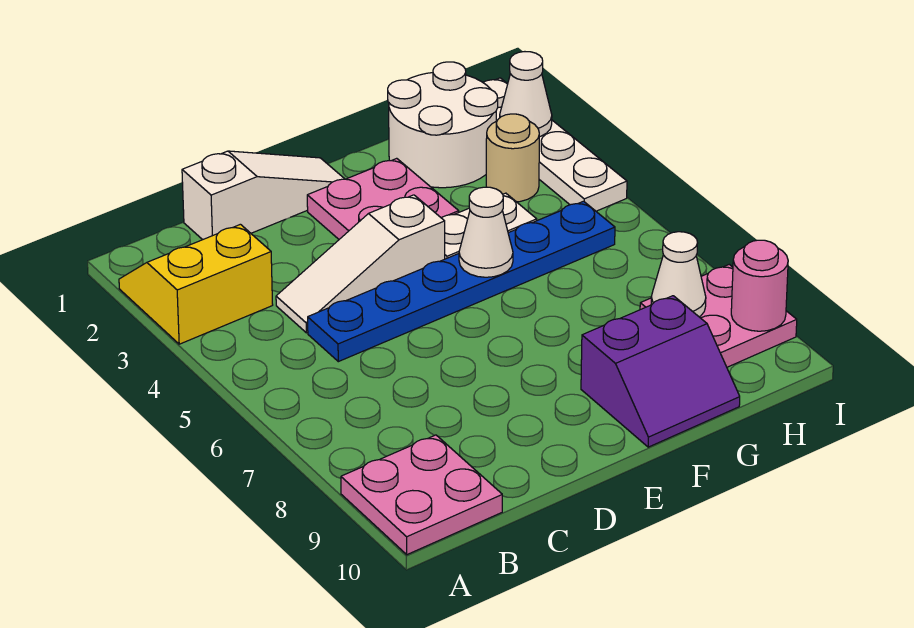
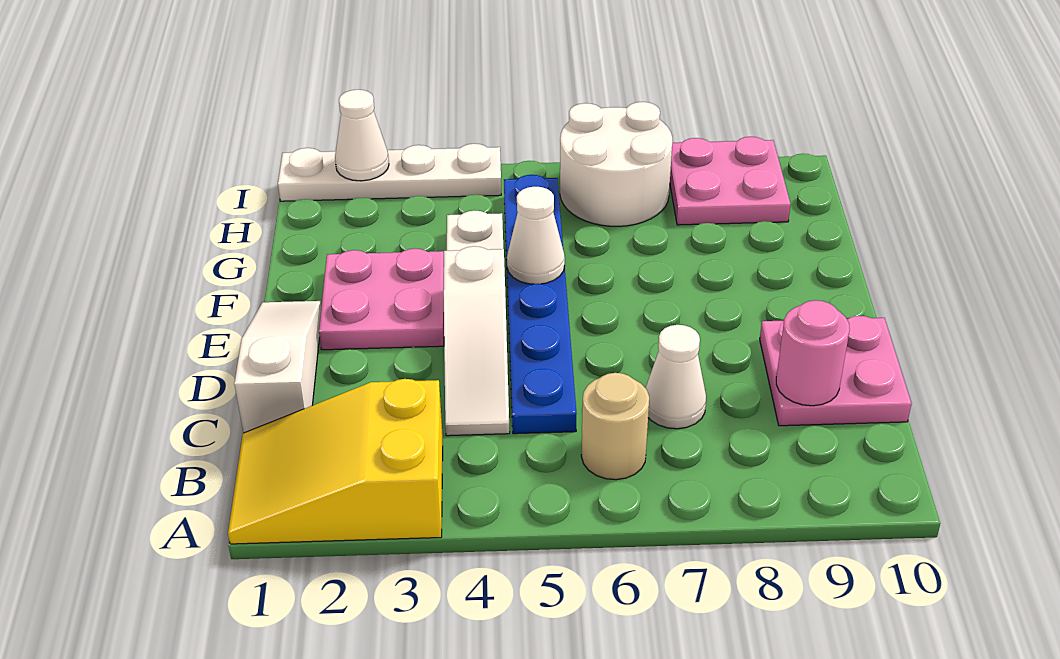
yellow slope A2:B3 level 1 top 3 -> yellow slope A1:B3 level 1 top 3
pink plate A9:B10 level 1 -> pink plate C9:D10 level 1
purple slope F9:G10 level 1 top 9 -> none
white round brick G1:H2 level 1 -> white round brick H6:I7 level 1
tan round brick H3 level 1 -> tan round brick B6 level 1
white cone H8 level 2 -> white cone C7 level 1
pink round brick I9 level 2 -> pink round brick C9 level 2

